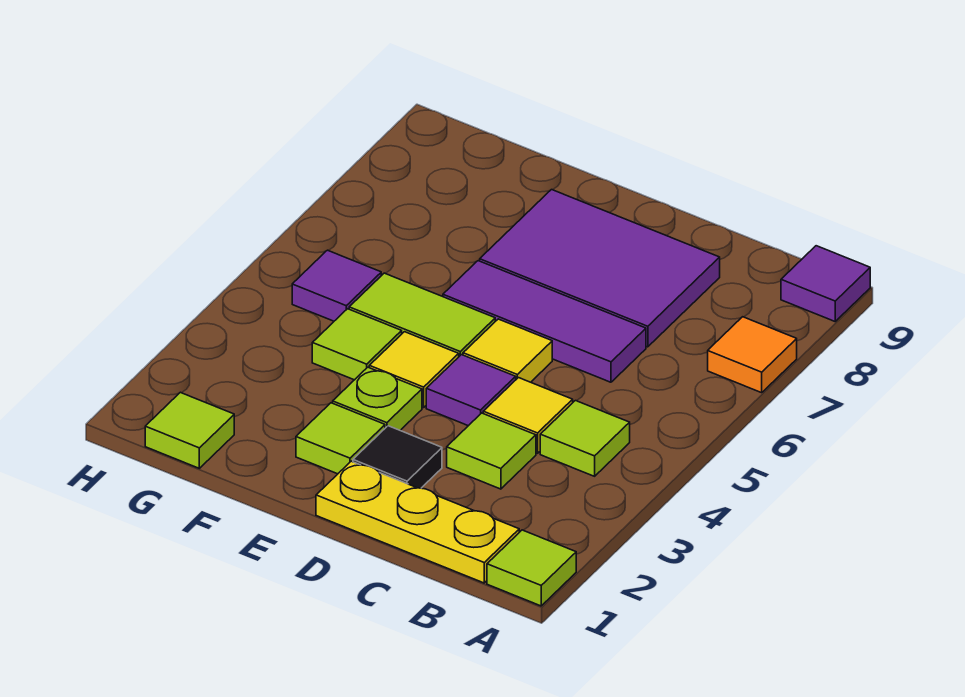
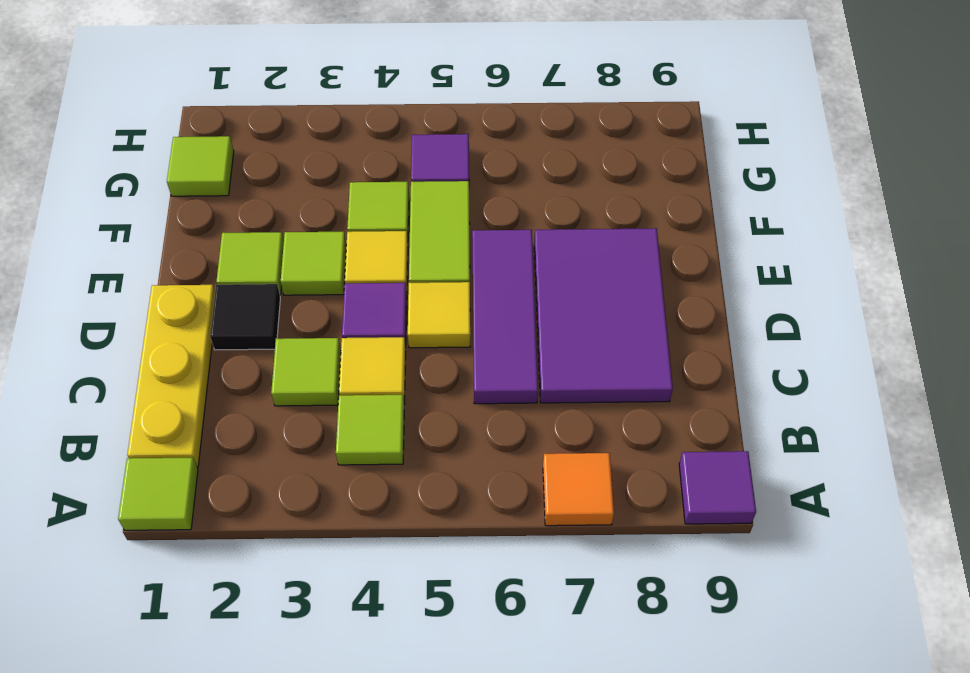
lime plate E3 level 1 -> lime tile E3 level 1

